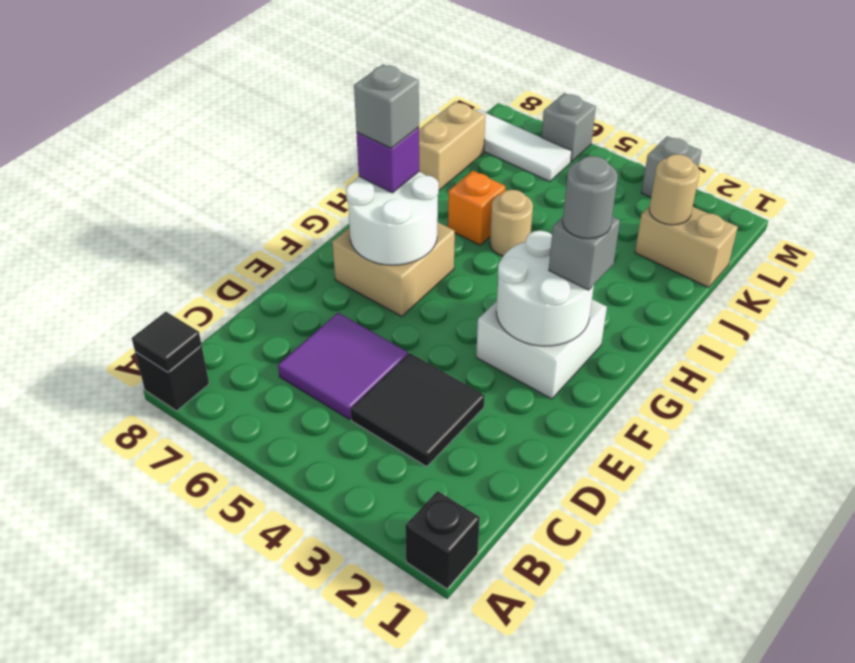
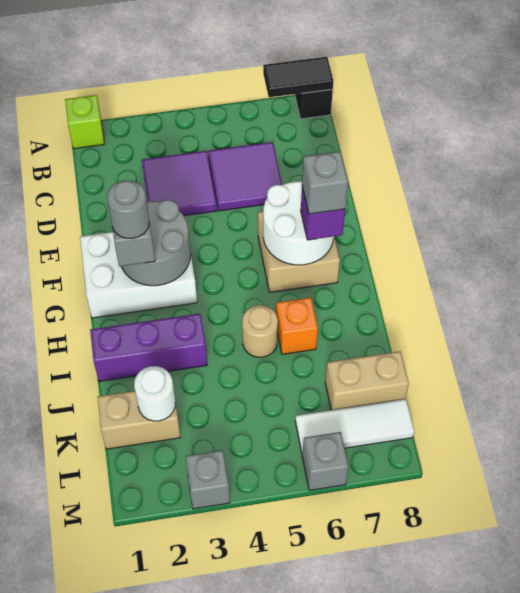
black brick A1 level 1 -> lime brick A1 level 1
black tile A8 level 2 -> black tile A7:A8 level 2
black tile C3:D4 level 1 -> purple tile C3:D4 level 1
white brick F2:G3 level 1 -> white brick F1:G3 level 1
white round brick F2:G3 level 2 -> grey round brick F2:G3 level 2
none -> purple brick I1:I3 level 1
tan brick J8:K8 level 1 -> tan brick K7:K8 level 1
tan round brick K2 level 2 -> white round brick K2 level 2

